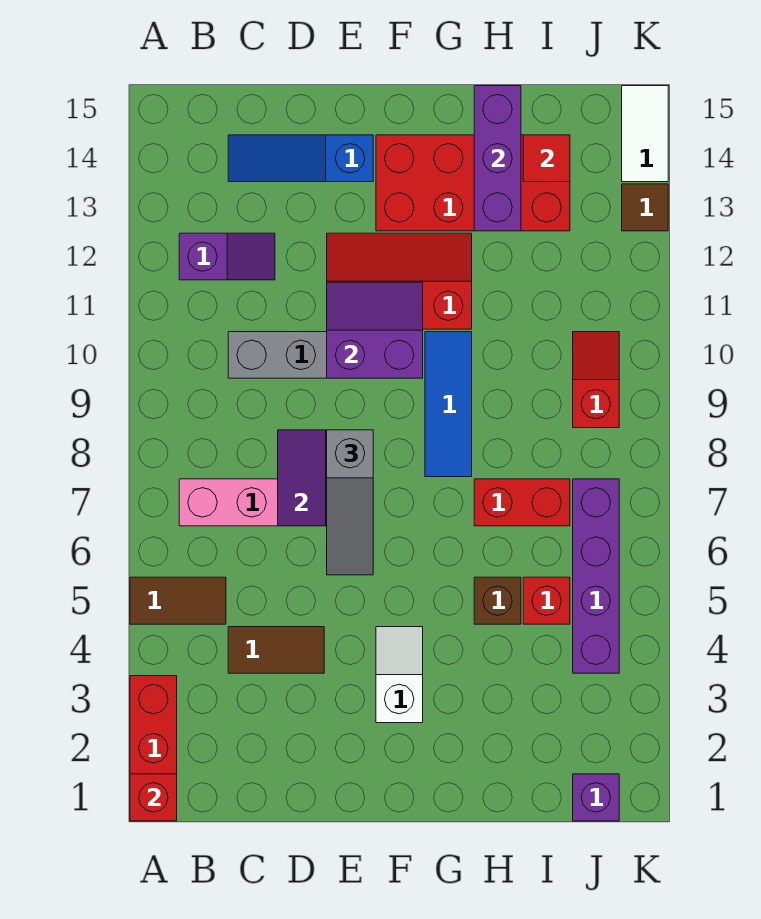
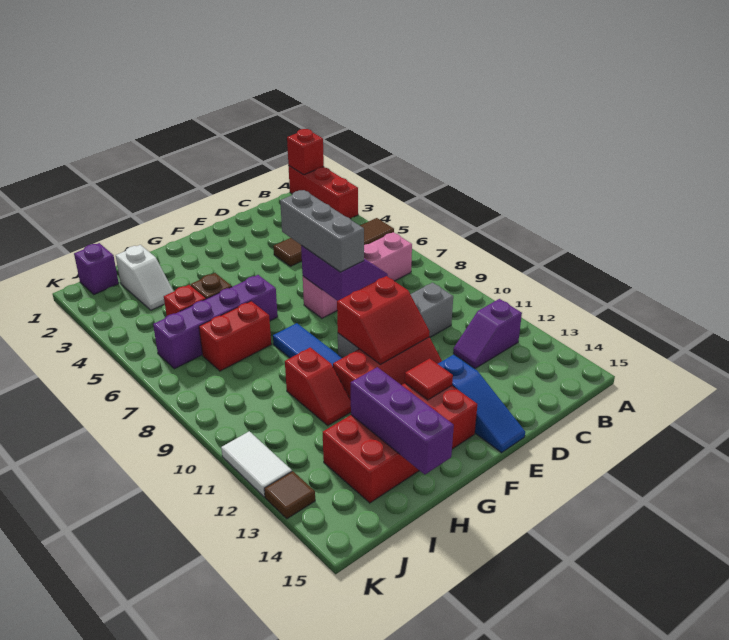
blue slope C14:E14 level 1 top E -> blue slope E13:E15 level 1 top 13
grey slope E6:E8 level 3 top 8 -> grey brick E6:E8 level 3
purple slope E10:F11 level 2 top 10 -> red slope E10:F11 level 2 top 10
white slope F3:F4 level 1 top 3 -> white slope I2:I3 level 1 top 2
red tile I14 level 2 -> red tile F13 level 2
purple brick J4:J7 level 1 -> purple brick G6:J6 level 1
red slope J9:J10 level 1 top 9 -> red slope H10:H11 level 1 top 10
white tile K14:K15 level 1 -> white tile K11:K12 level 1

